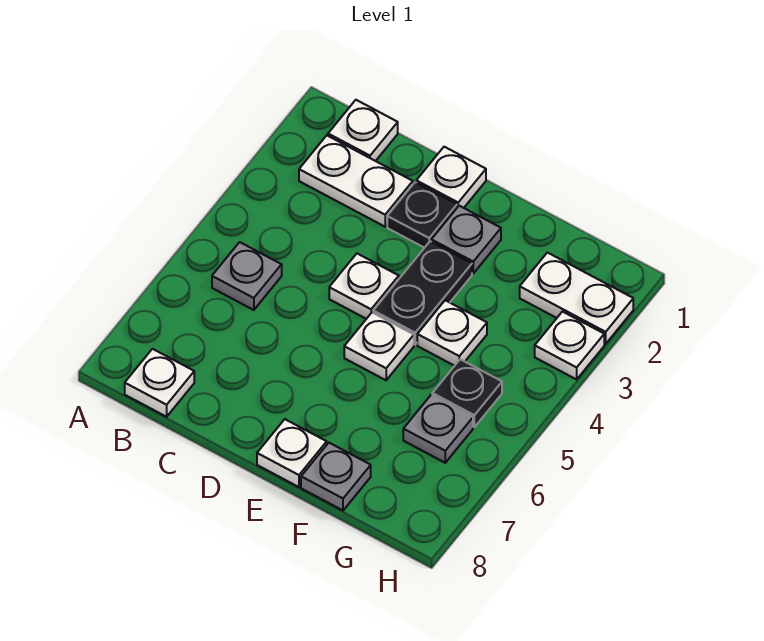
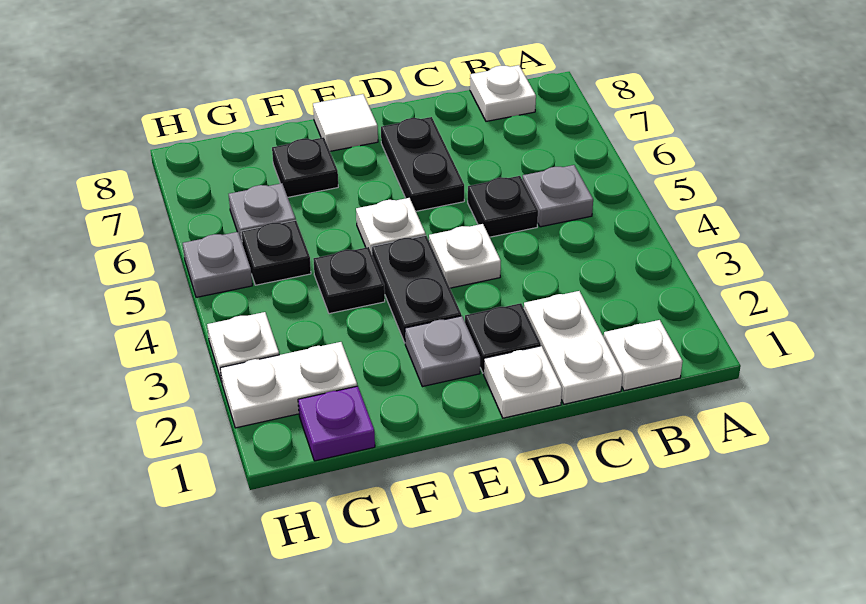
white plate B2:C2 level 1 -> white plate C1:C2 level 1
none -> black plate C5 level 1
none -> black plate D6:D7 level 1
white plate E8 level 1 -> white tile E8 level 1
white plate F4 level 1 -> black plate F4 level 1
none -> black plate F7 level 1
grey plate F8 level 1 -> grey plate H5 level 1
none -> purple plate G1 level 1

